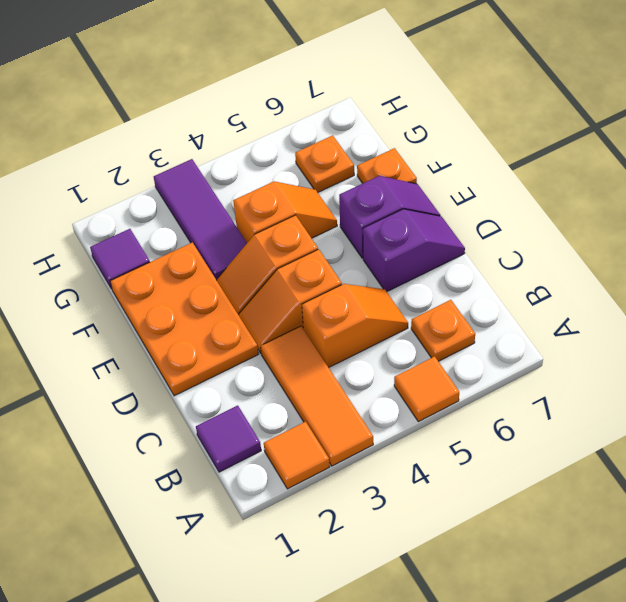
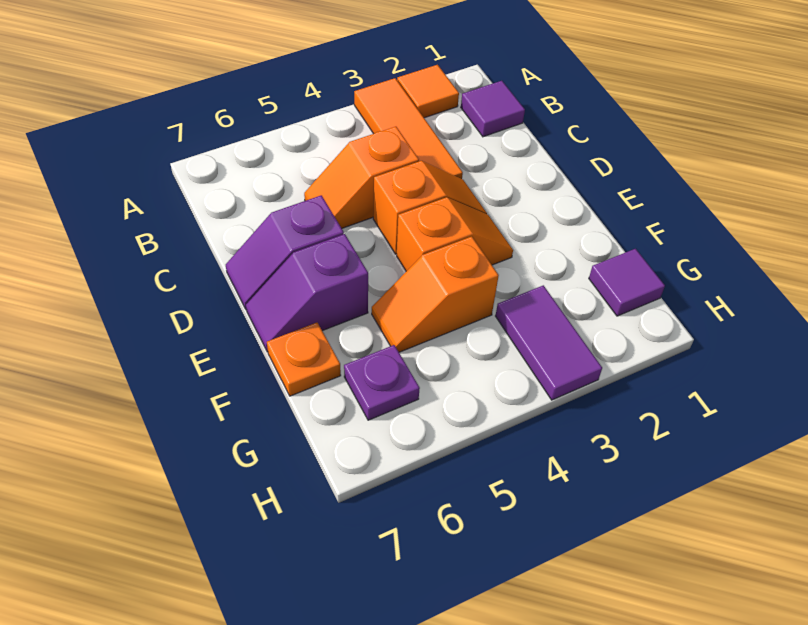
orange tile A5 level 1 -> none
orange plate B6 level 1 -> none
orange plate D1:F2 level 1 -> none
purple tile F3:H3 level 1 -> purple tile G3:H3 level 1
orange plate G6 level 1 -> purple plate G6 level 1

